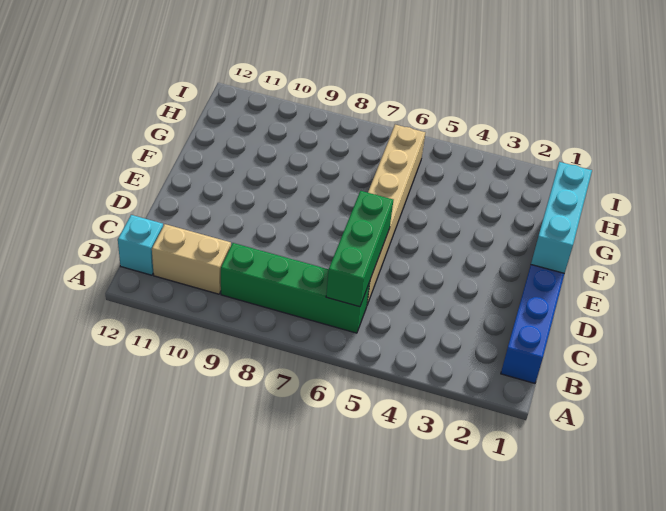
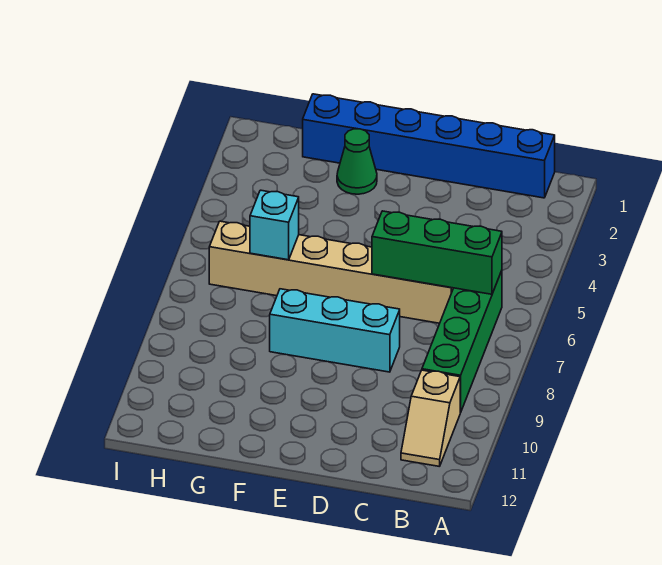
tan brick B10:B11 level 1 -> tan slope B10:B11 level 1 top 10
cyan brick B12 level 1 -> cyan brick G6 level 2
cyan brick E1:G1 level 2 -> cyan brick D8:F8 level 1
none -> green cone F2 level 1

